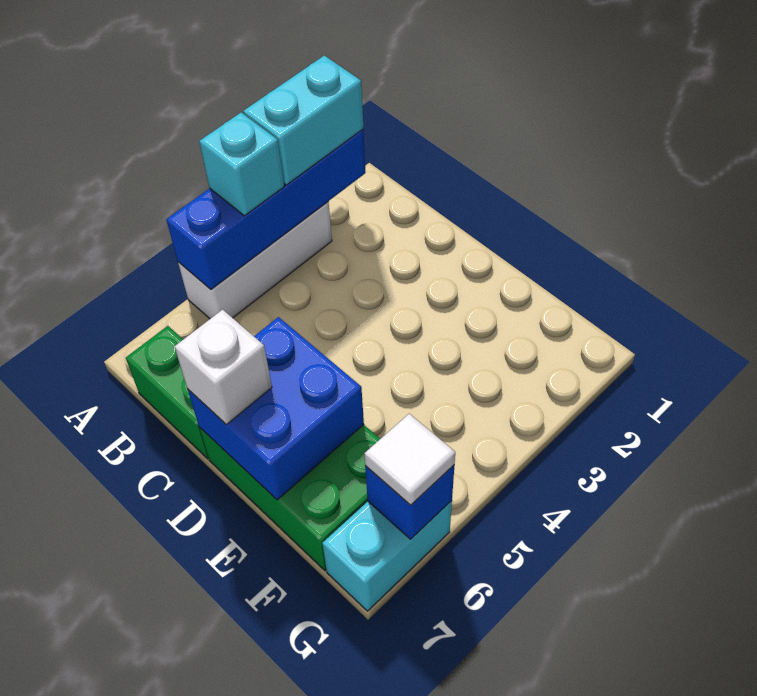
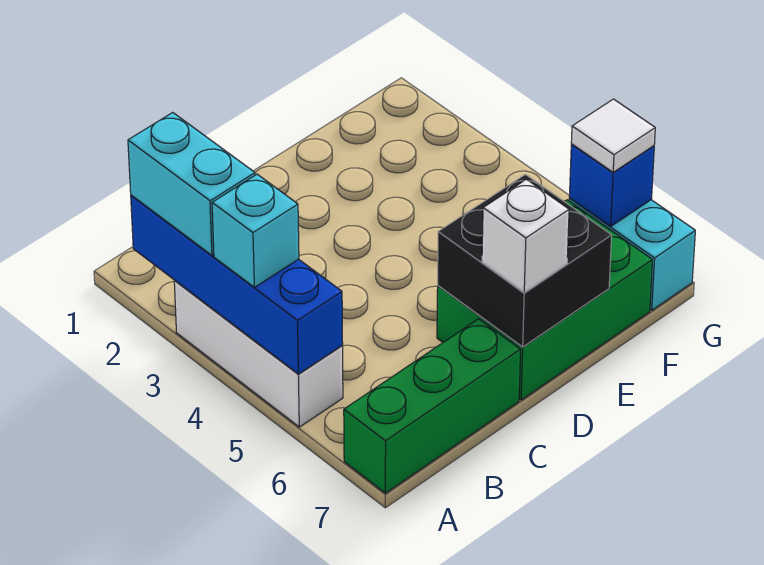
green brick B7:C7 level 1 -> green brick A7:C7 level 1
blue brick D6:E7 level 2 -> black brick D6:E7 level 2

